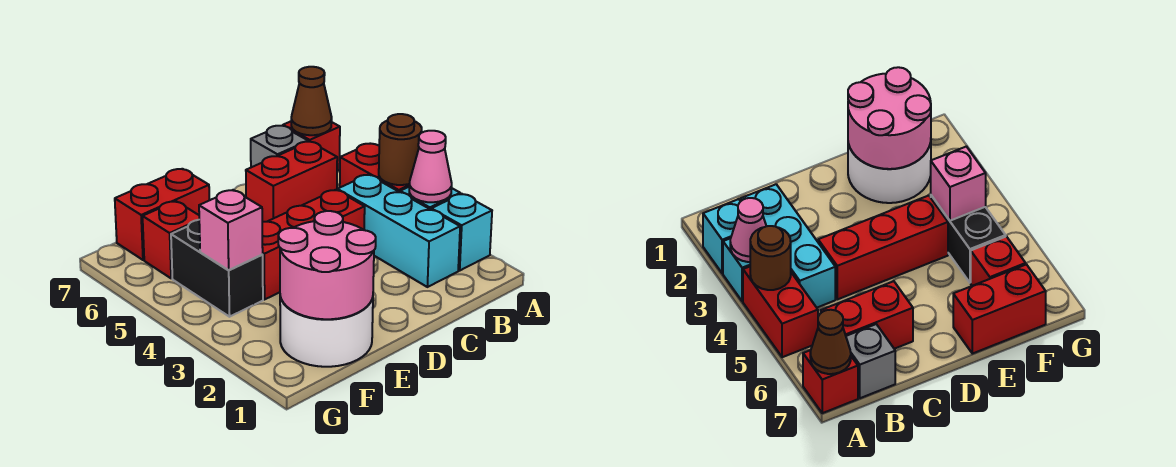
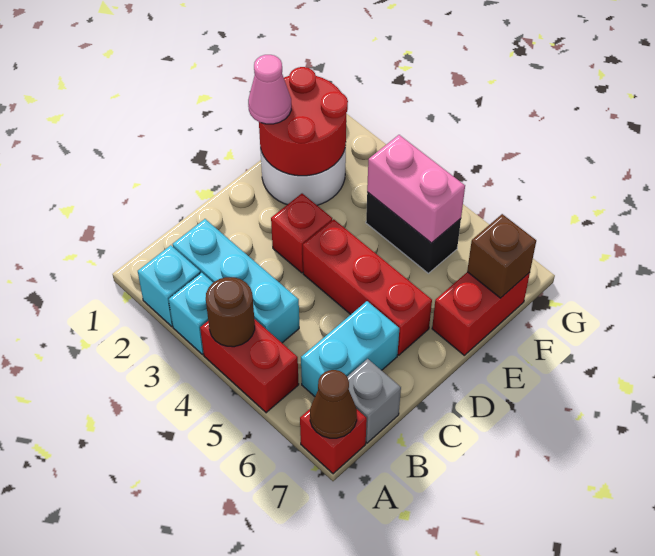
pink cone A3 level 2 -> pink cone E1 level 3
red brick B6:C6 level 1 -> cyan brick B6:C6 level 1
red brick C4:E4 level 1 -> red brick D4:D6 level 1
pink round brick E1:F2 level 2 -> red round brick E1:F2 level 2
pink brick F4 level 2 -> pink brick F4:F5 level 2
red brick F6 level 1 -> red brick D3 level 1
none -> brown brick F7 level 2

